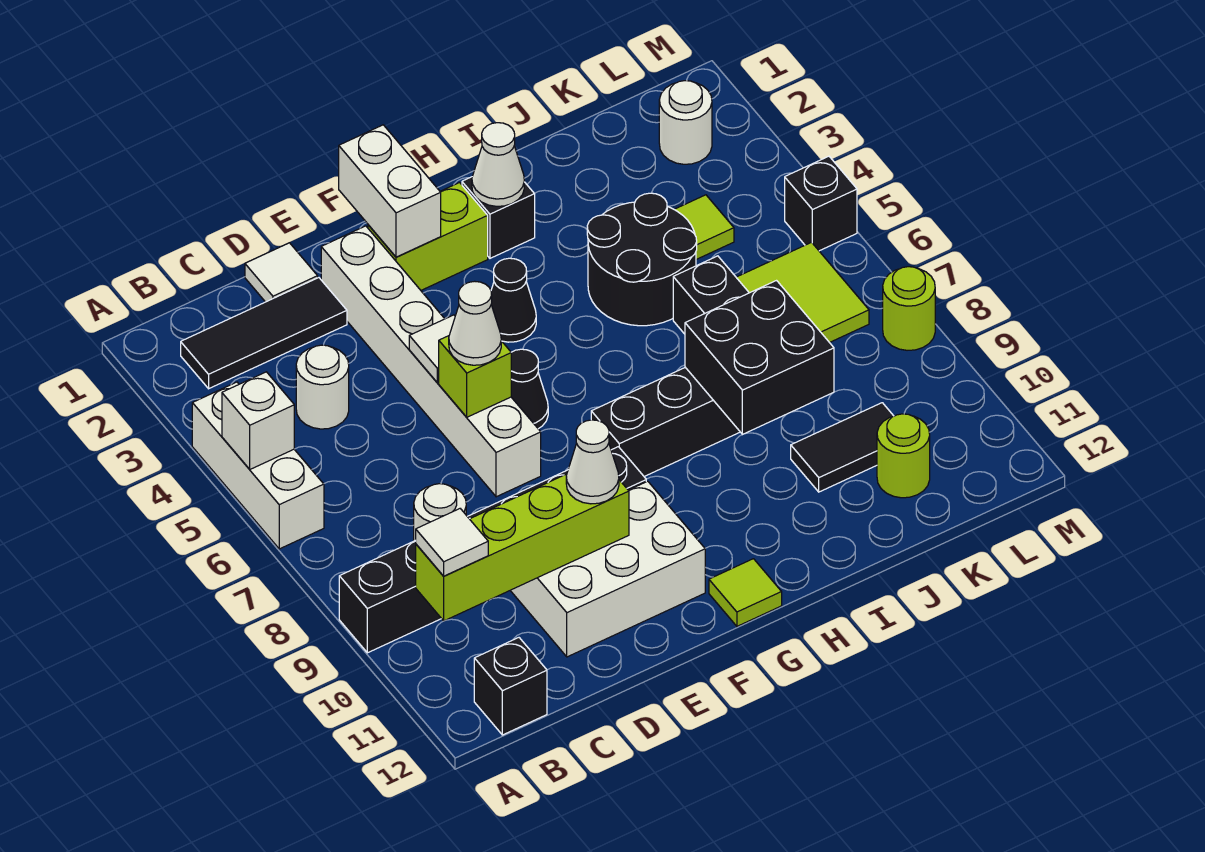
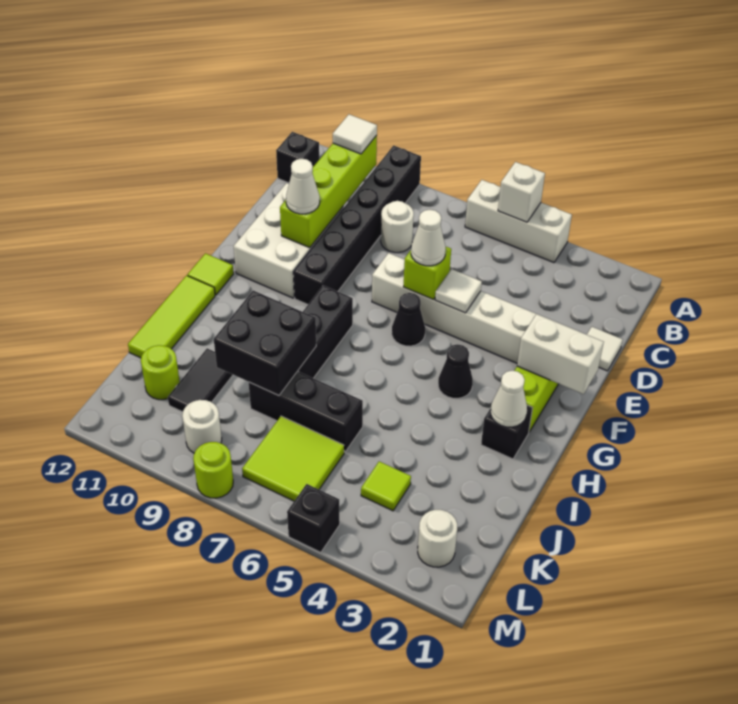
black tile B2:D2 level 1 -> none
white round brick C4 level 1 -> white round brick L9 level 1
none -> lime tile H12:J12 level 1
black round brick I4:J5 level 1 -> none

